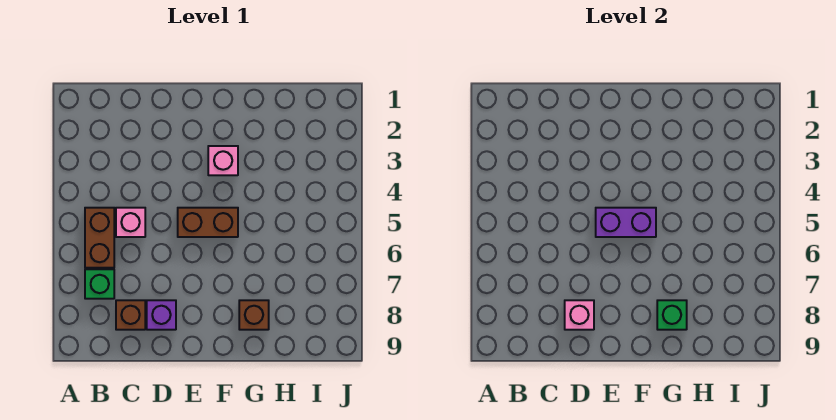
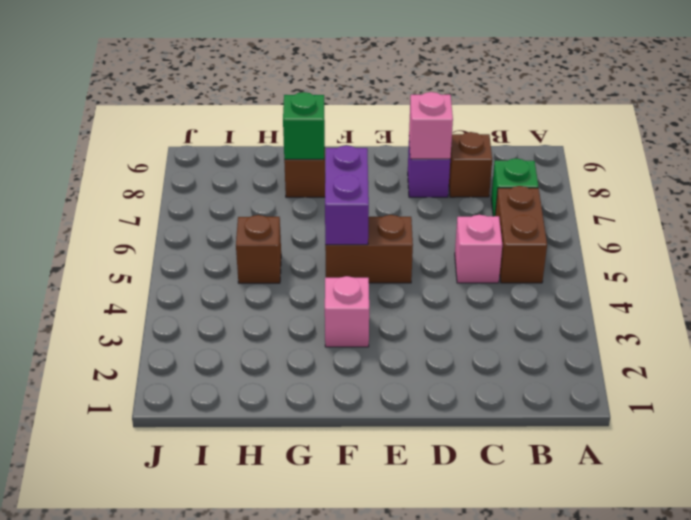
purple brick E5:F5 level 2 -> purple brick F5:F6 level 2
none -> brown brick H5 level 1

